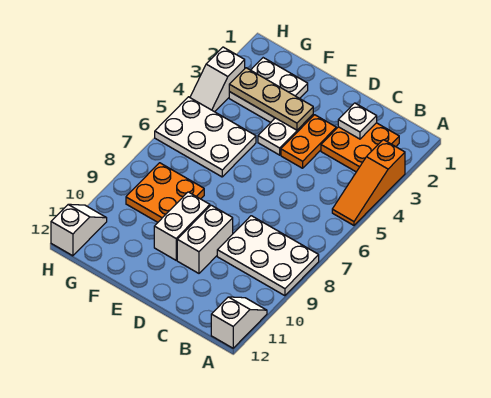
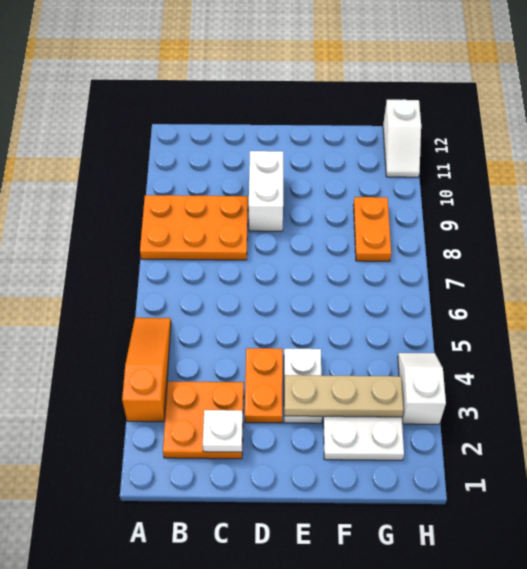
white plate A8:C9 level 1 -> orange plate A8:C9 level 1
white slope A11:A12 level 1 top 12 -> none
white brick E9:E10 level 1 -> none
white plate F5:H6 level 1 -> none
orange plate F8:G9 level 1 -> orange plate G8:G9 level 1

